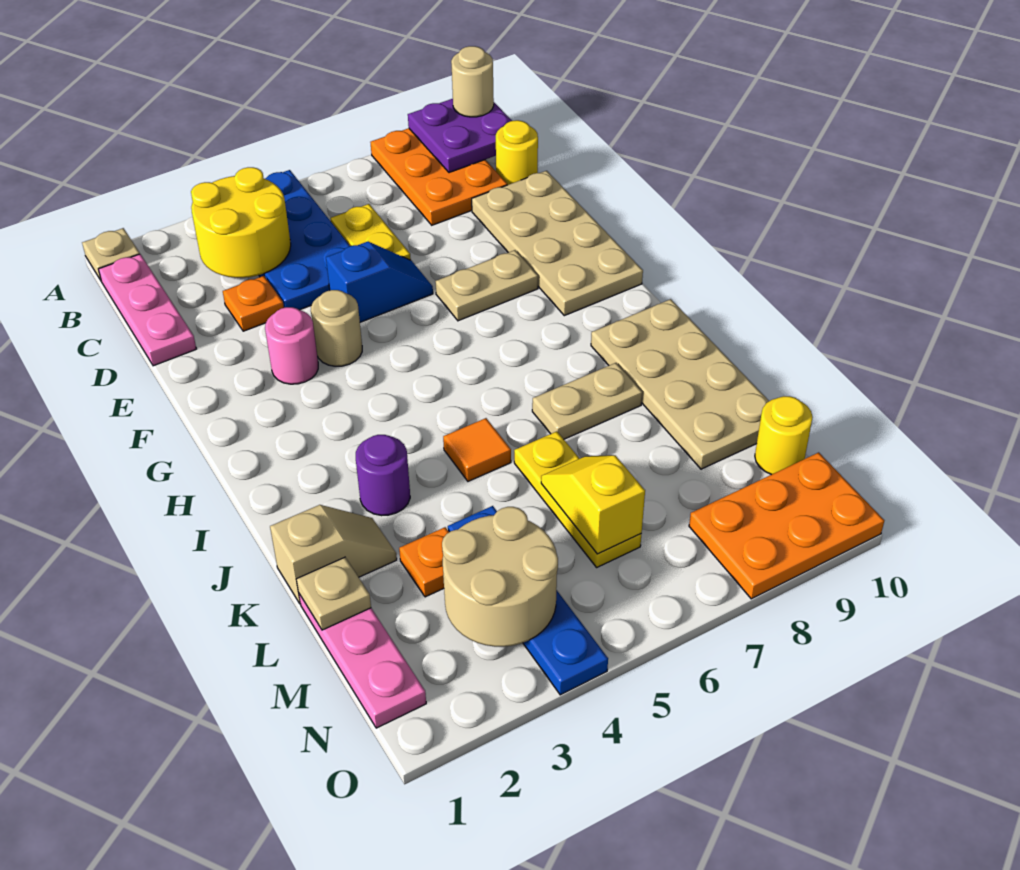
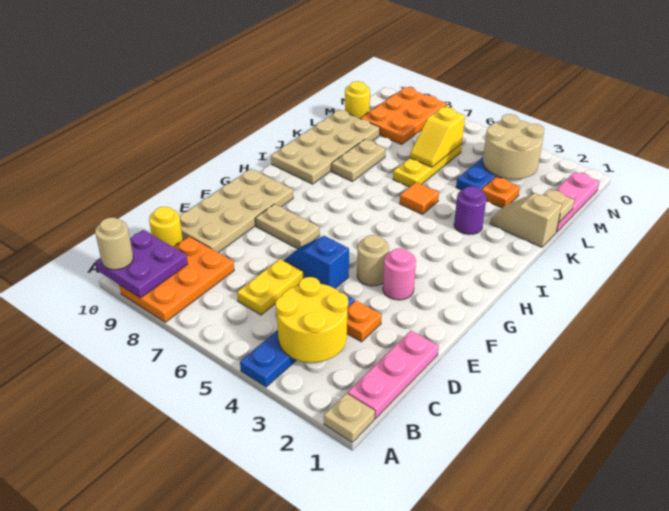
blue plate A4:D5 level 1 -> blue plate A4:D4 level 1
tan plate J7:J8 level 1 -> tan plate J8:K8 level 1
orange plate N8:O10 level 1 -> orange plate M8:O9 level 1

